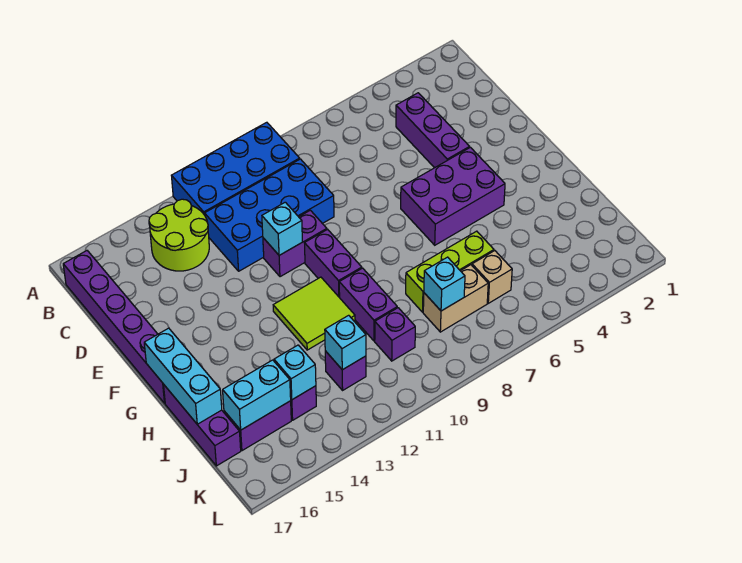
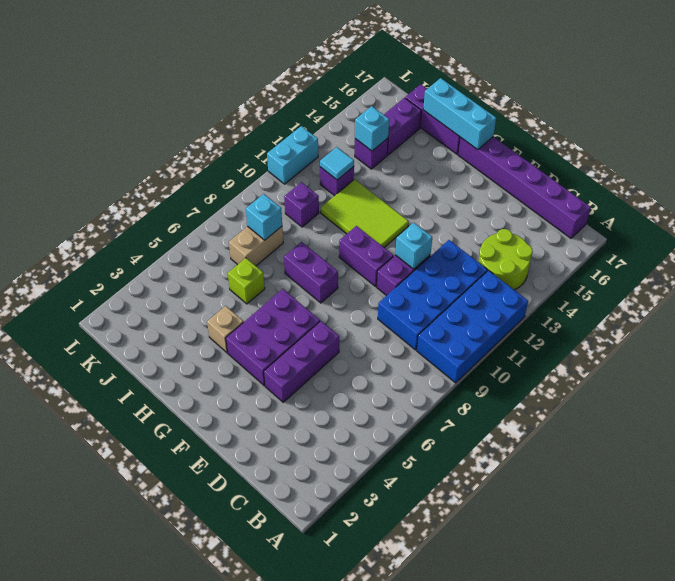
purple brick C4:E4 level 1 -> purple brick E4:E6 level 1
lime tile G11:H12 level 1 -> lime tile G11:I12 level 1
purple brick H10:I10 level 1 -> purple brick G8:H8 level 1
lime brick I6:I8 level 1 -> lime brick I6 level 1
tan brick J6 level 1 -> tan brick H4 level 1
cyan brick J12 level 2 -> cyan tile J12 level 2
cyan brick J15:J16 level 2 -> cyan brick L11:L12 level 1

